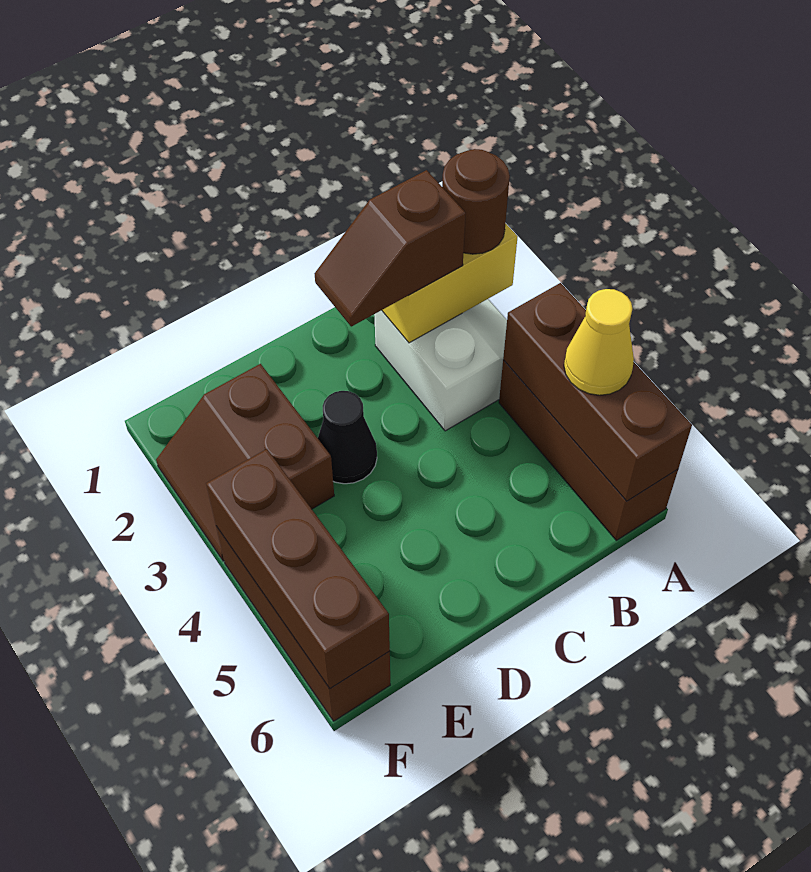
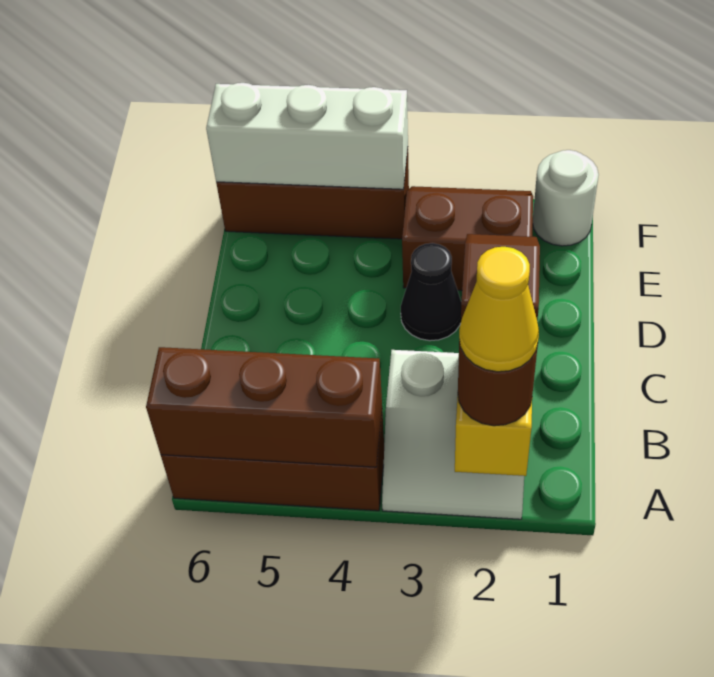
yellow cone A5 level 3 -> yellow cone A2 level 4
none -> white round brick F1 level 1
brown brick F4:F6 level 2 -> white brick F4:F6 level 2

